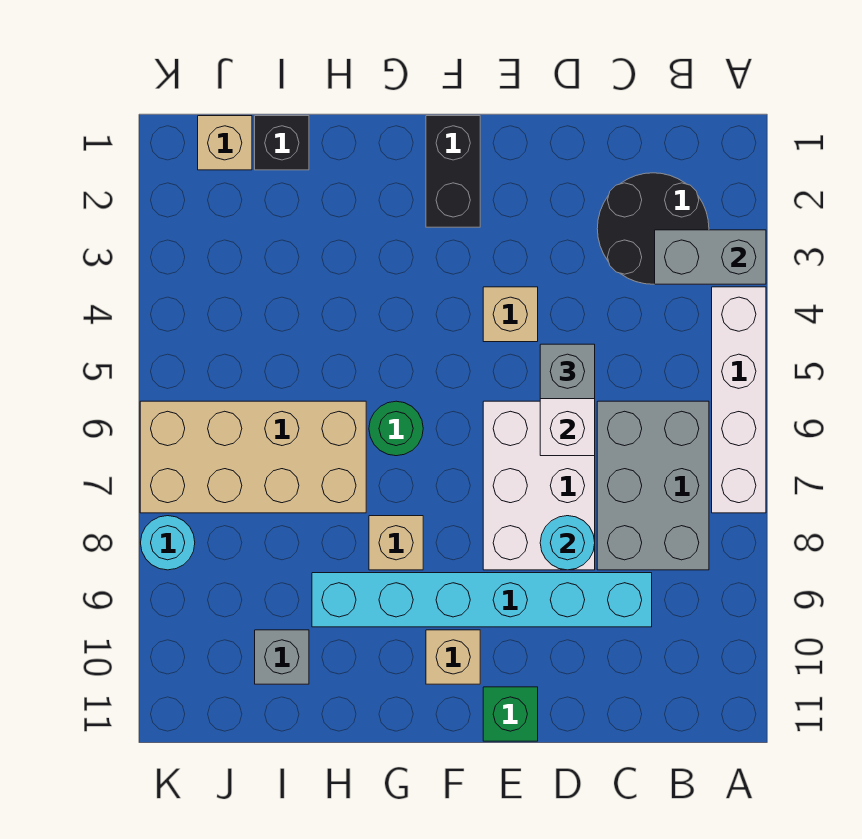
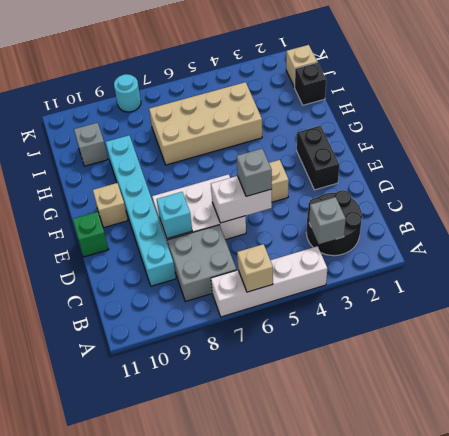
grey brick A3:B3 level 2 -> grey brick B3 level 2
grey brick B6:C8 level 1 -> grey brick B7:C8 level 1
cyan round brick D8 level 2 -> cyan brick D8 level 2
black brick F1:F2 level 1 -> black brick E2:F2 level 1
green round brick G6 level 1 -> none
tan brick G8 level 1 -> tan brick A6 level 2
tan brick H6:K7 level 1 -> tan brick H4:I7 level 1

